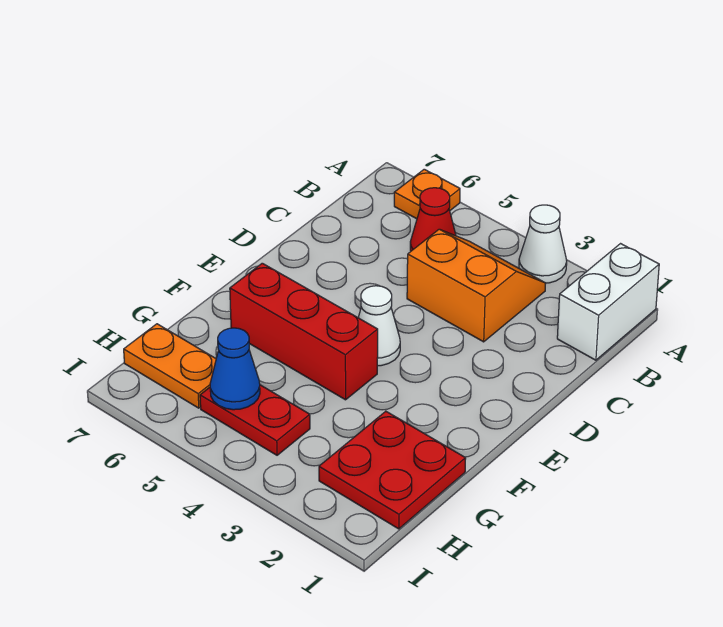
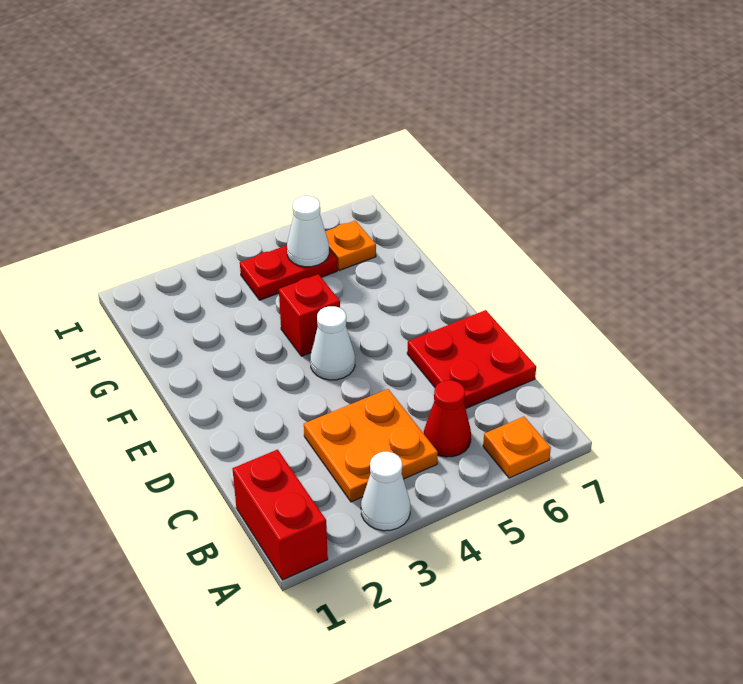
white brick A1:B1 level 1 -> red brick A1:B1 level 1
orange slope B3:C4 level 1 top C -> orange plate B3:C4 level 1
red brick F4:F6 level 1 -> red brick F4 level 1
red plate G1:H2 level 1 -> red plate C6:D7 level 1
blue cone H5 level 2 -> white cone H5 level 2
orange plate H6:H7 level 1 -> orange plate H6 level 1

